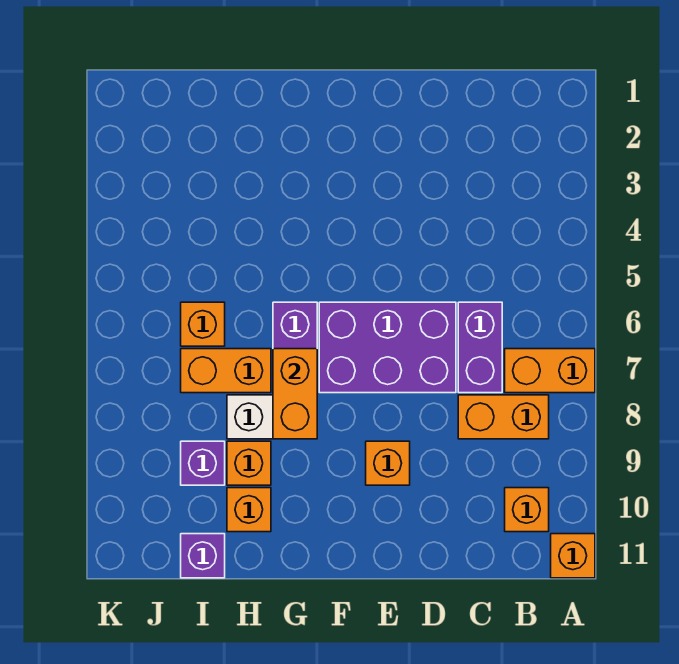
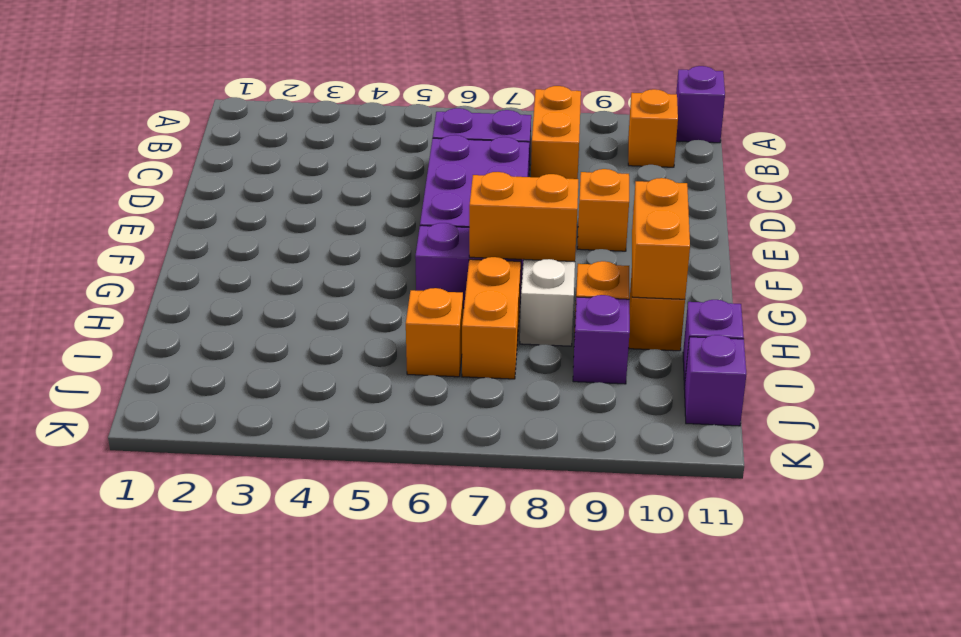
orange brick A7:B7 level 1 -> orange brick G10:H10 level 2
orange brick A11 level 1 -> purple brick A11 level 1
none -> purple brick J11 level 1

